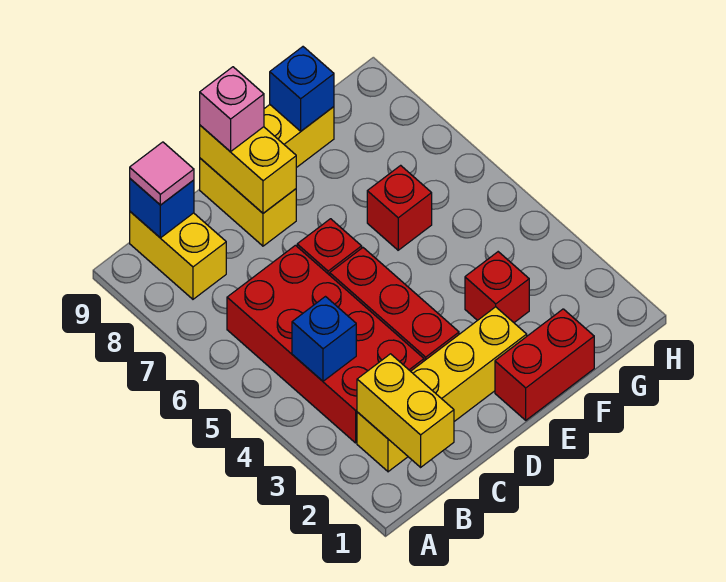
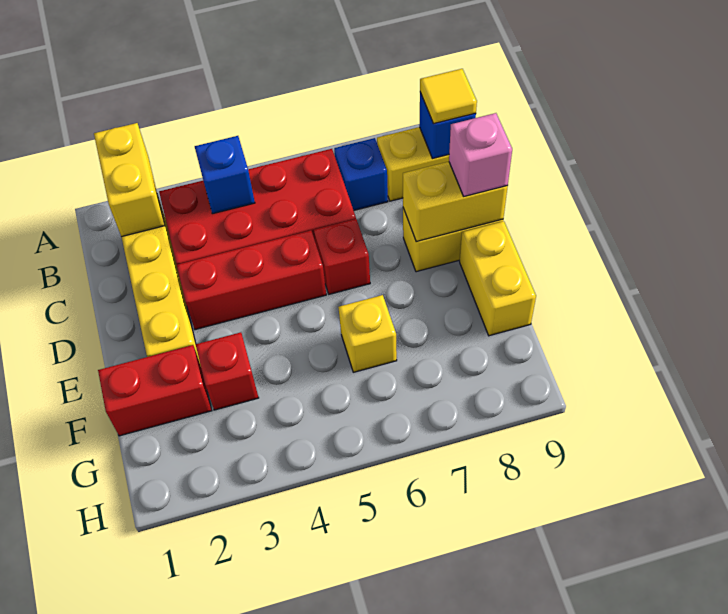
yellow brick B1:B2 level 2 -> yellow brick A2:B2 level 2
pink tile B9 level 3 -> yellow tile B9 level 3
red brick E1:F1 level 1 -> red brick F1:F2 level 1
red brick F6 level 1 -> yellow brick F6 level 1
blue brick F9 level 2 -> blue brick B7 level 1

